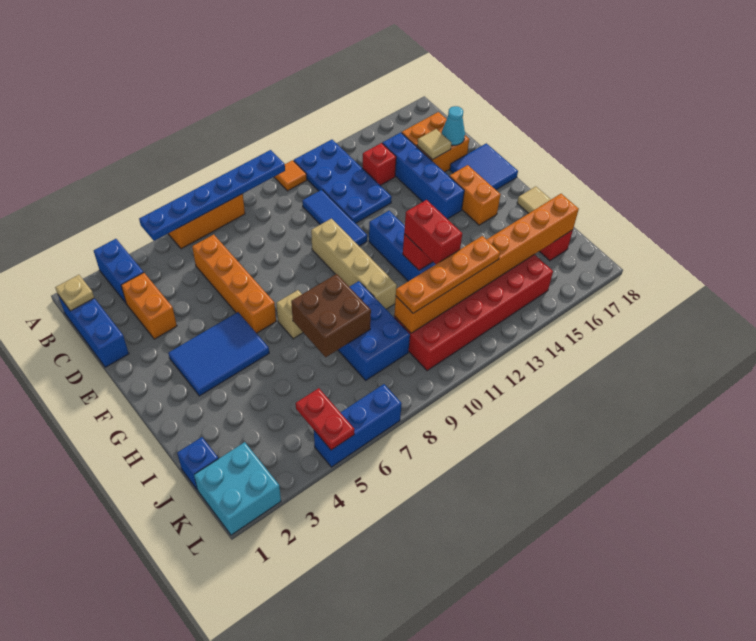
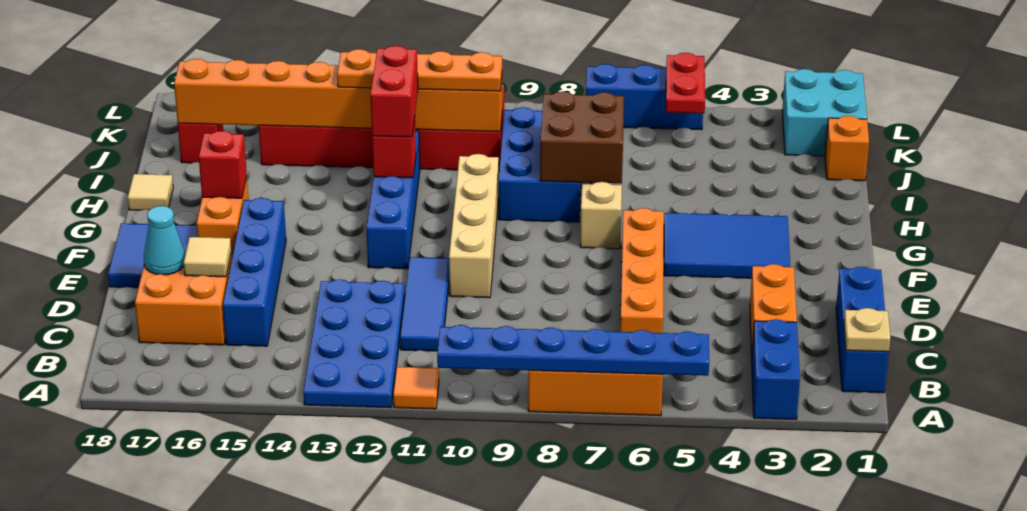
red brick C14 level 1 -> red brick G16 level 2
blue brick J1 level 1 -> orange brick J1 level 1

